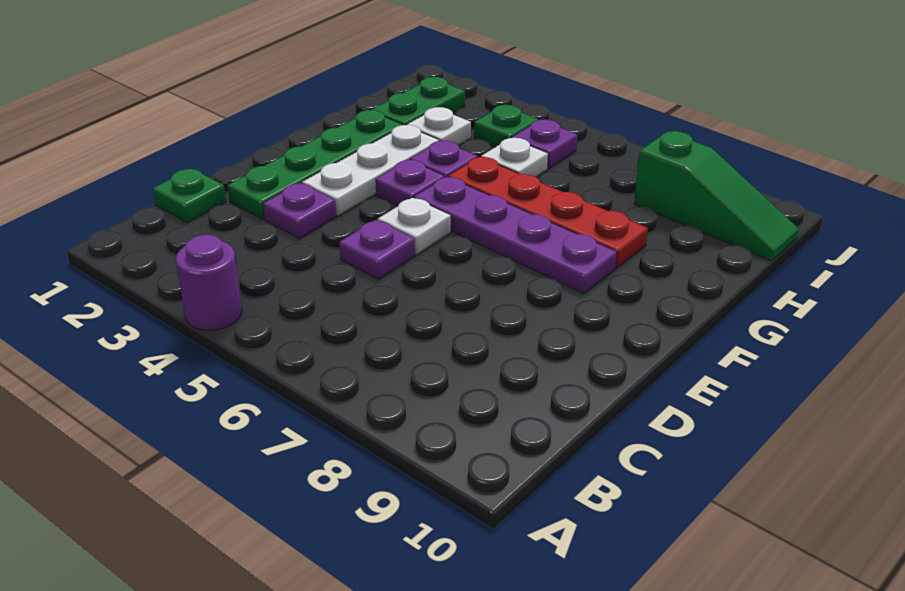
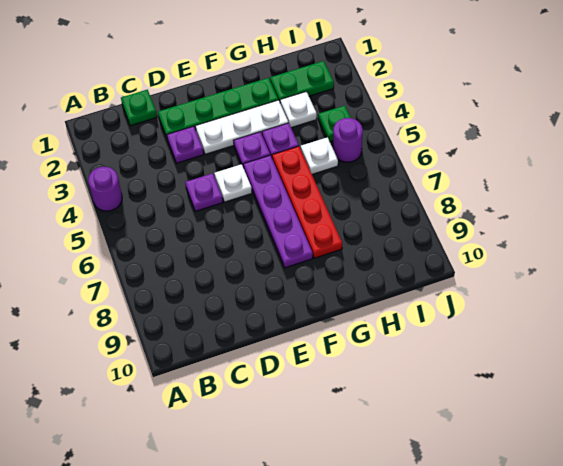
purple plate I5 level 1 -> purple round brick I5 level 1
green slope I8:I10 level 1 top 8 -> none

